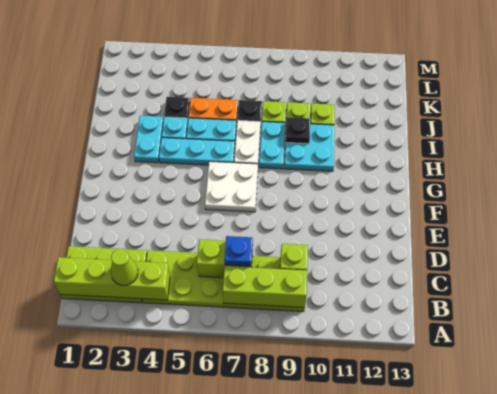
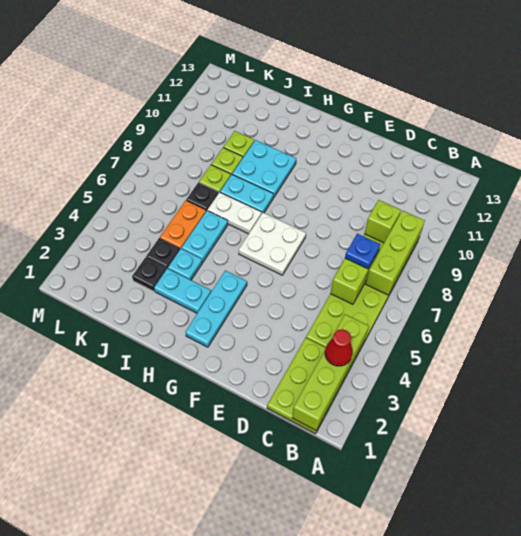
lime cone B3 level 3 -> red cone B3 level 3
cyan plate H4:H6 level 1 -> cyan plate G2:G4 level 1
black plate I9 level 2 -> black plate J3 level 1

